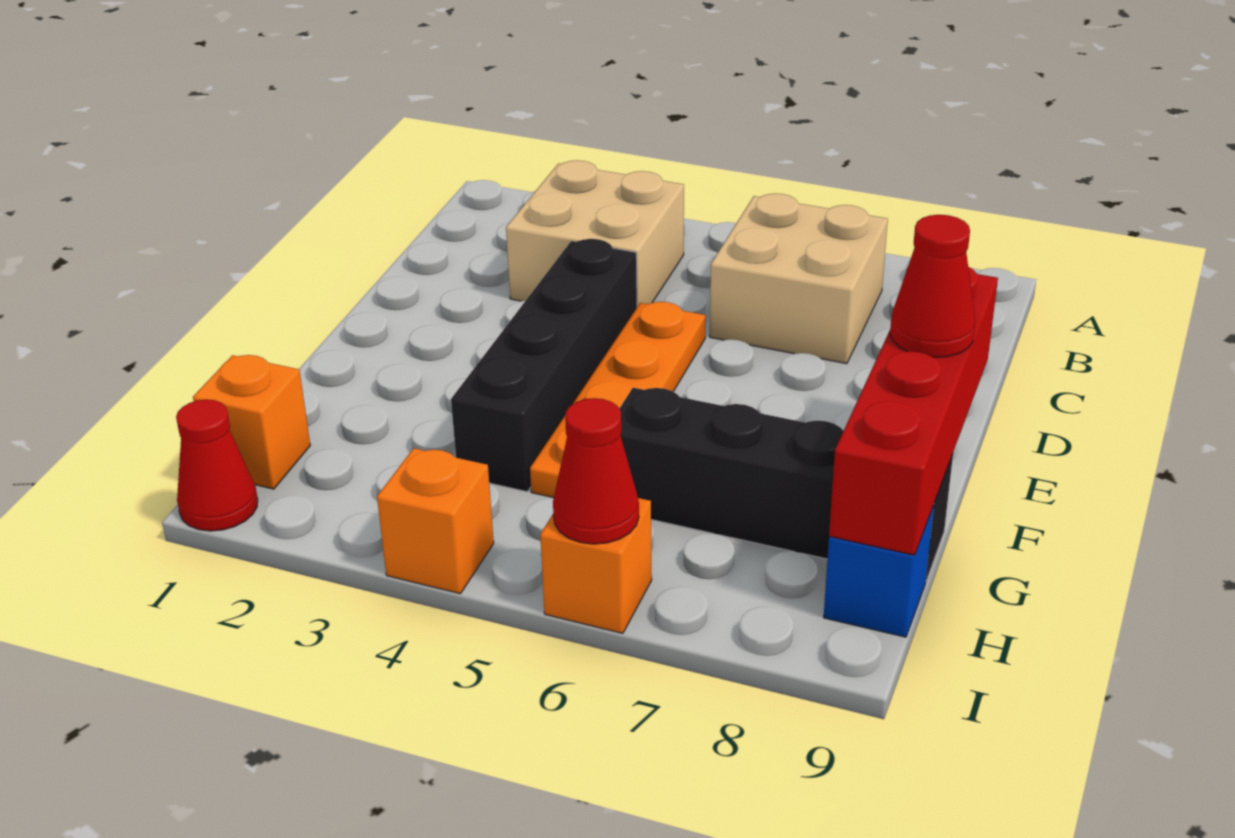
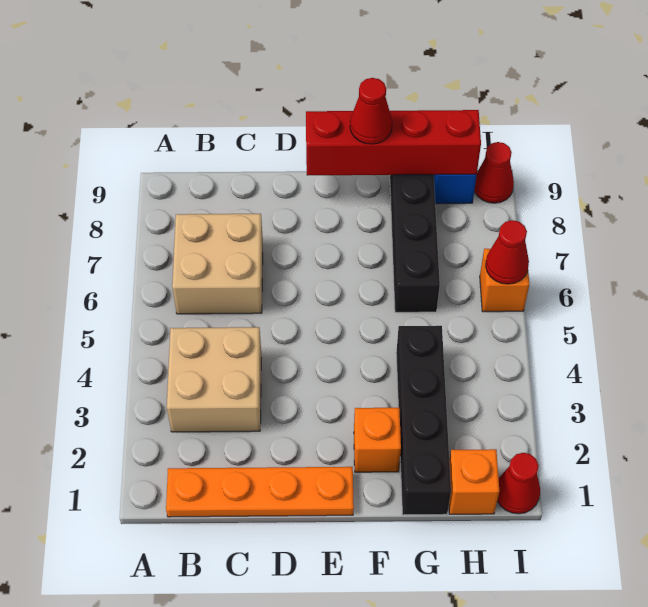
black brick D4:G4 level 1 -> black brick G1:G4 level 1
orange plate D5:G5 level 1 -> orange plate B1:E1 level 1
orange brick I4 level 1 -> orange brick F2 level 1
none -> red cone I9 level 1

